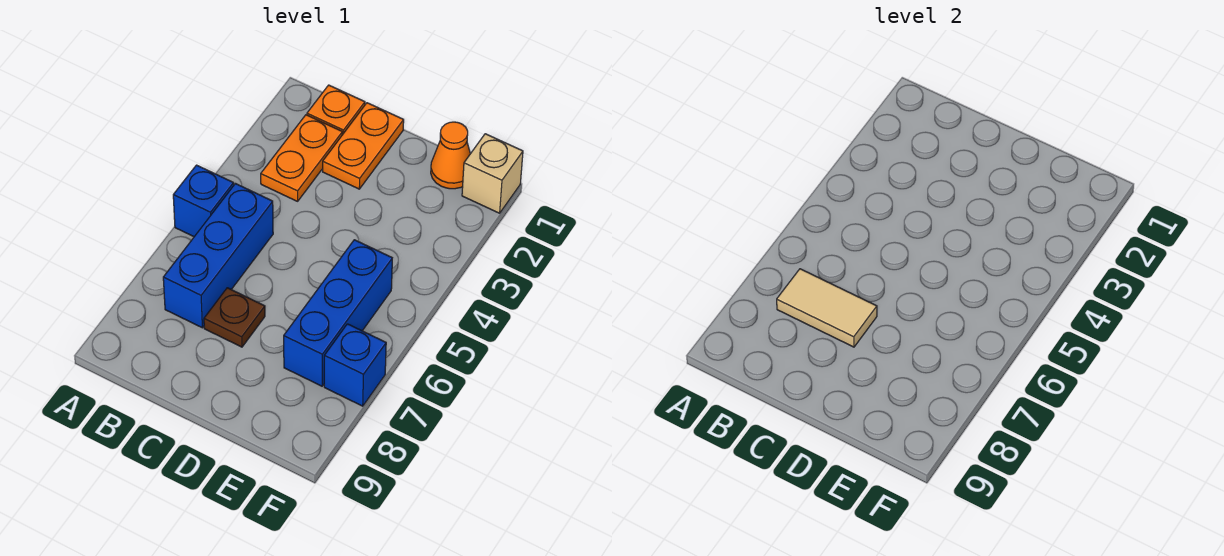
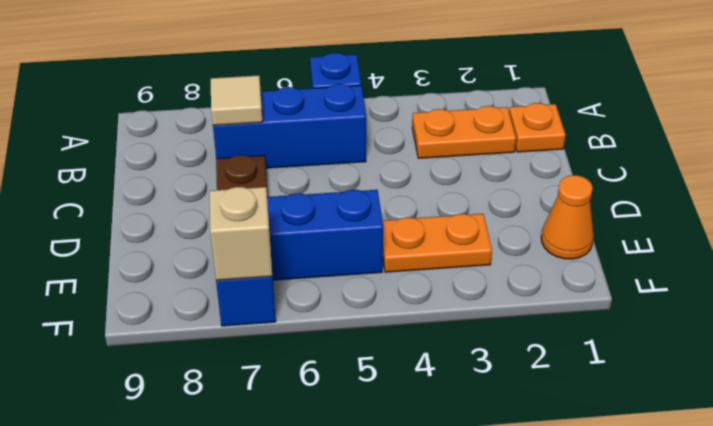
tan tile B7:C7 level 2 -> tan tile B7 level 2
orange plate C1:C2 level 1 -> orange plate E3:E4 level 1
tan brick F1 level 1 -> tan brick F7 level 2

